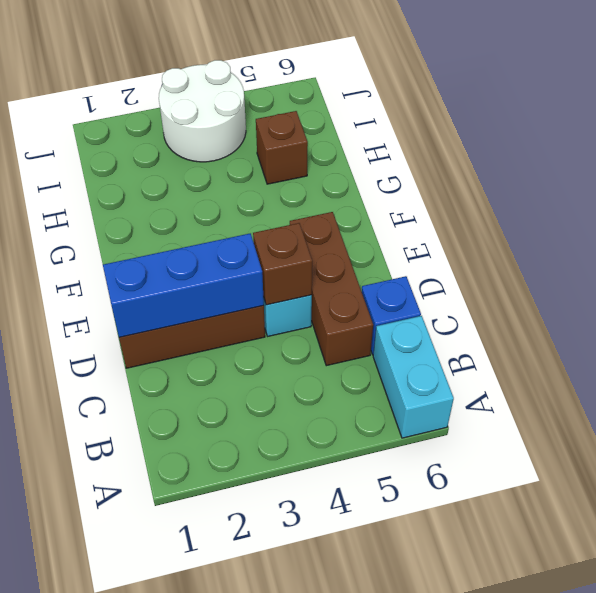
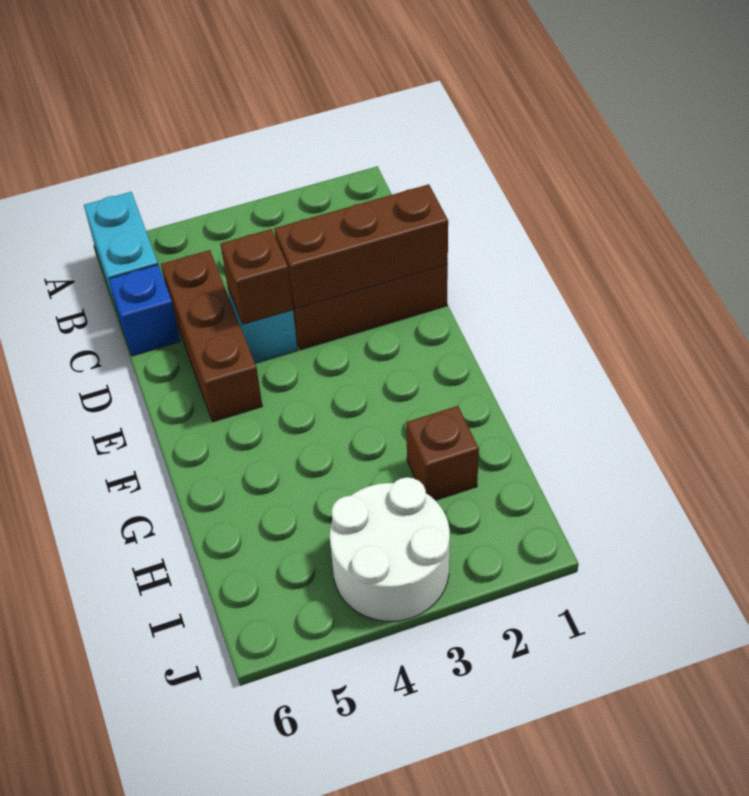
blue brick D1:D3 level 2 -> brown brick D1:D3 level 2
brown brick H5 level 1 -> brown brick H2 level 1

